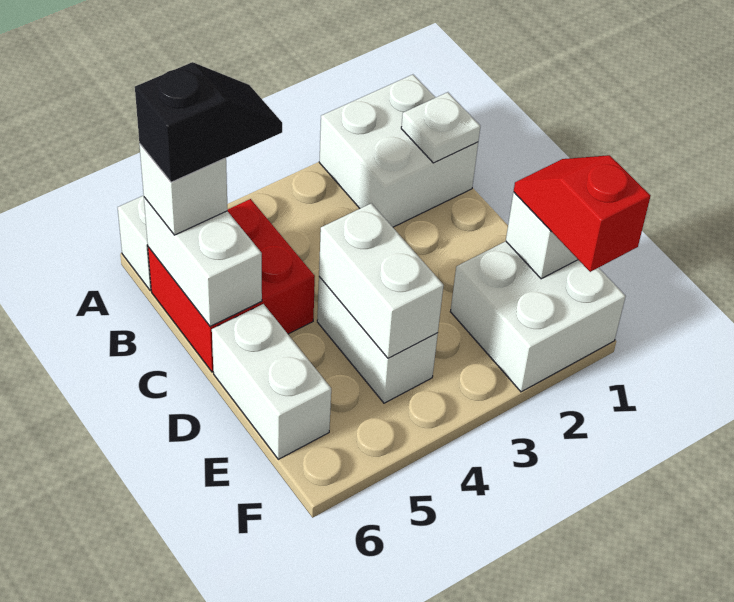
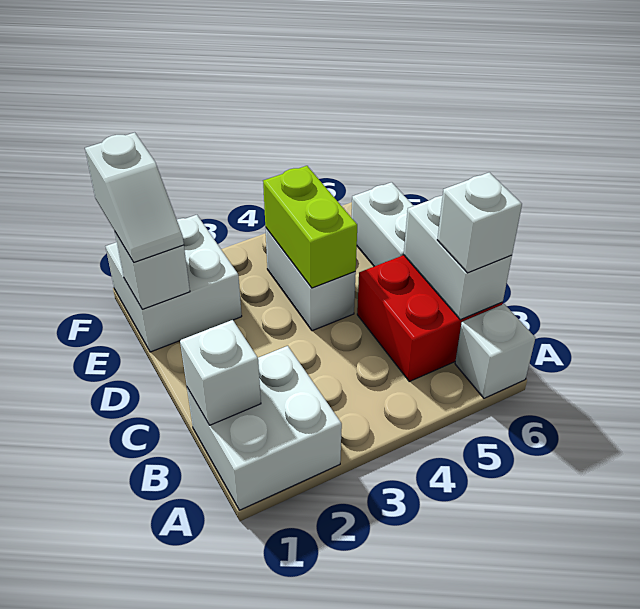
white plate B1 level 2 -> white brick B1 level 2
black slope B5:B6 level 4 top 6 -> none
white brick D4:E4 level 2 -> lime brick D4:E4 level 2
red slope E1:F1 level 3 top F -> white slope E1:F1 level 3 top F

